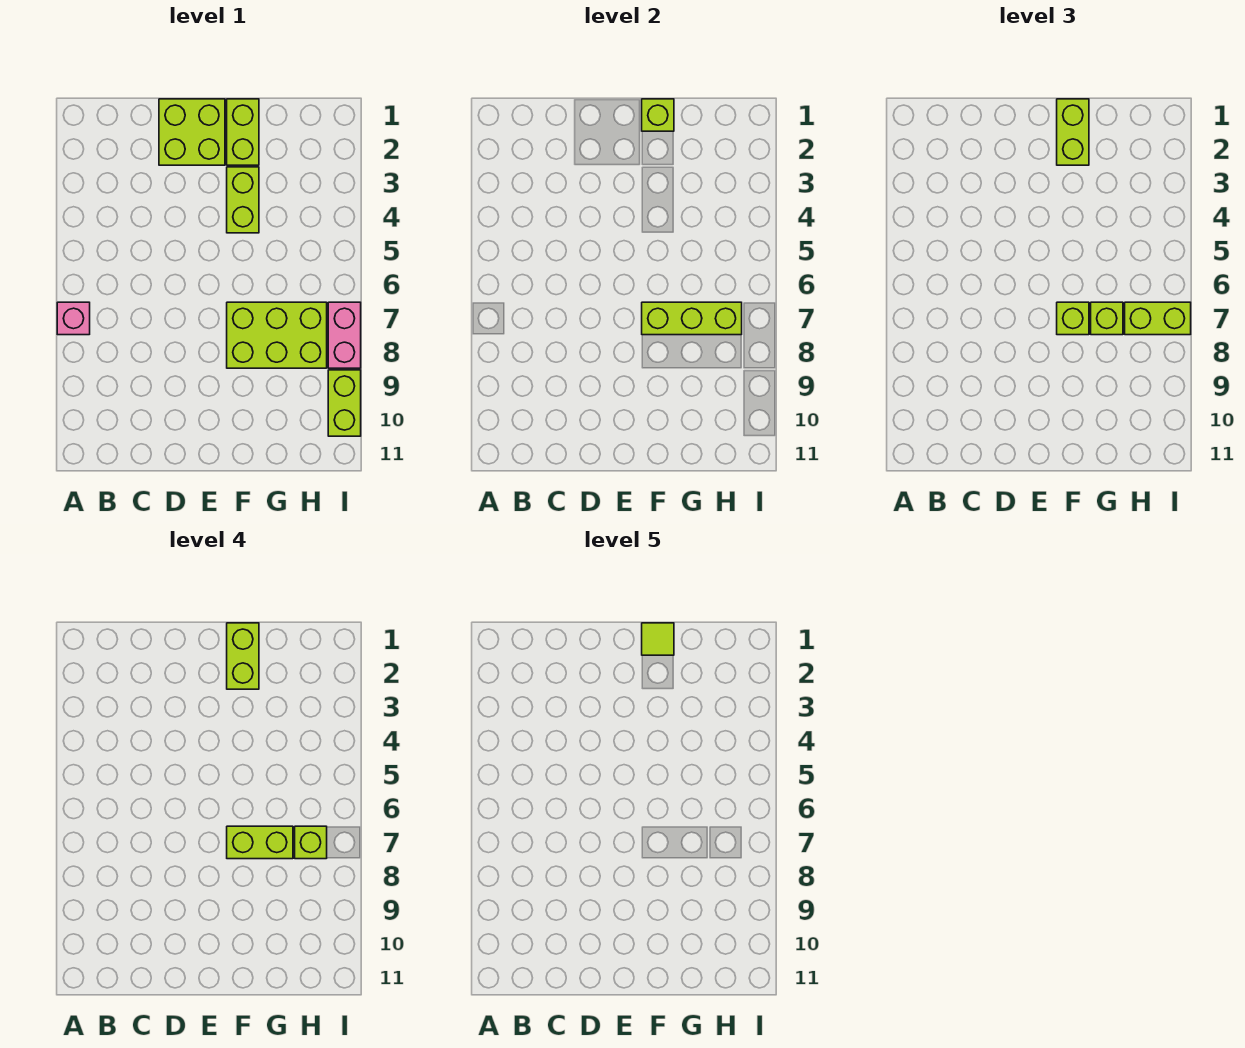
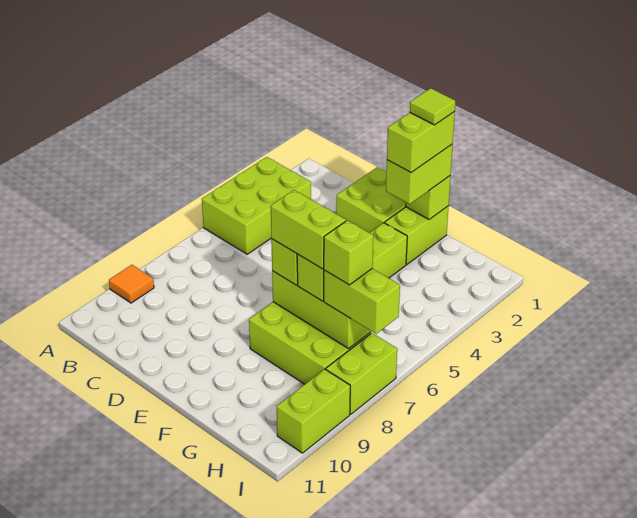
none -> lime brick A3:B5 level 1
pink brick A7 level 1 -> none
none -> orange tile A9 level 1
pink brick I7:I8 level 1 -> lime brick I7:I8 level 1

